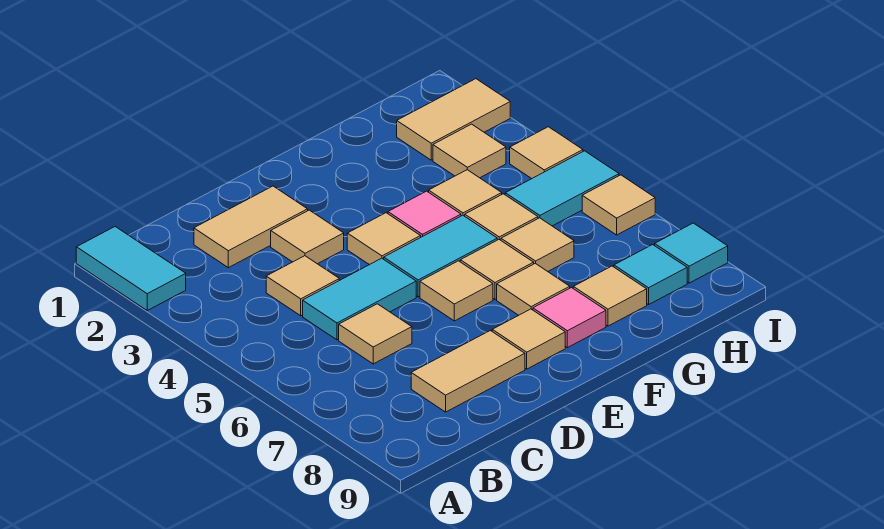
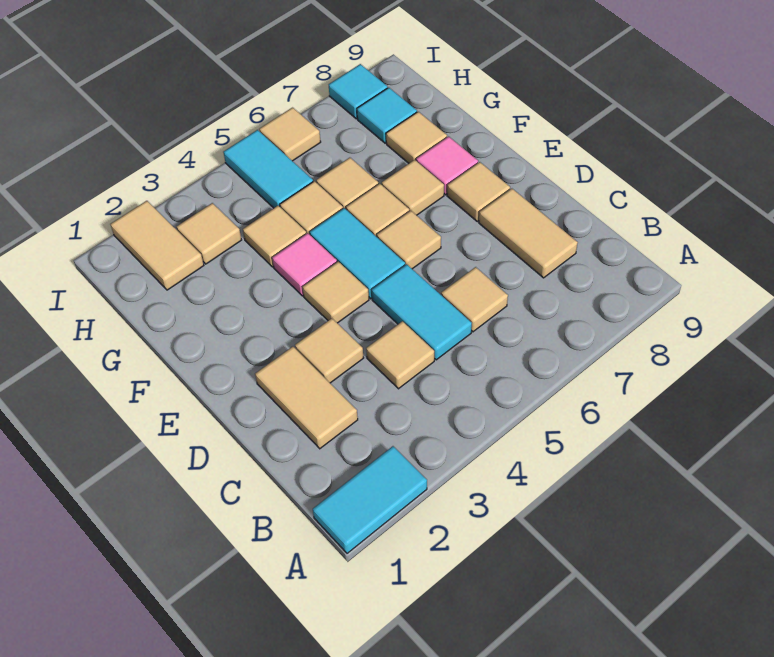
tan tile I4 level 1 -> none

